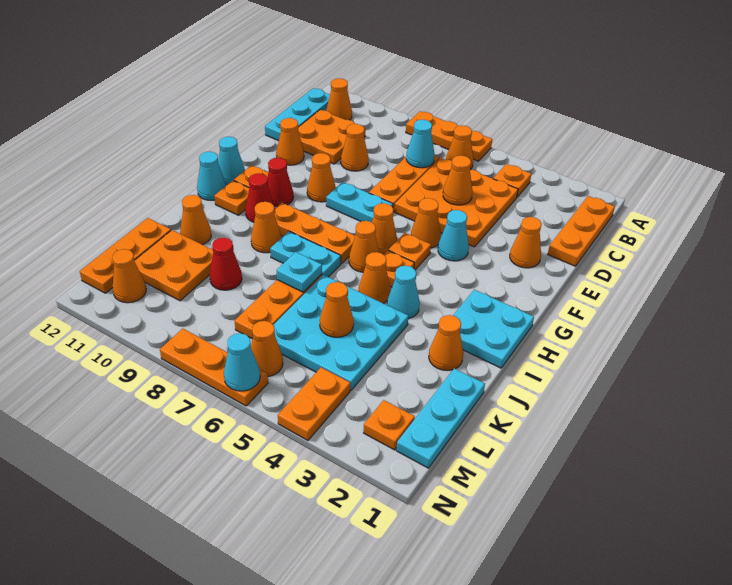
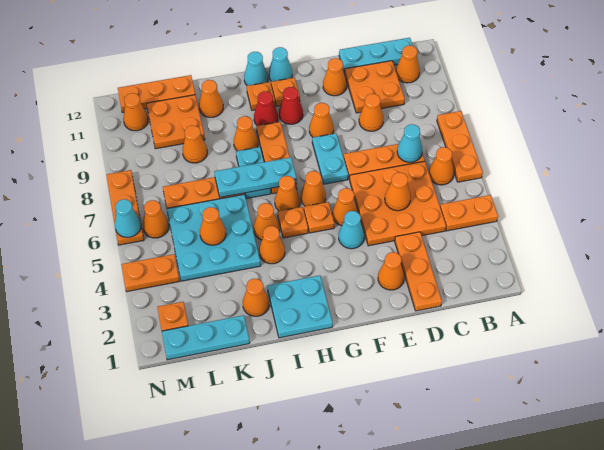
orange plate B1:D1 level 1 -> orange plate D1:D3 level 1
orange plate B4 level 1 -> orange plate A4:B4 level 1
cyan cone I4 level 1 -> orange cone I4 level 1
cyan plate J7 level 2 -> cyan plate H7:J7 level 2
red cone K9 level 1 -> orange cone K9 level 1

